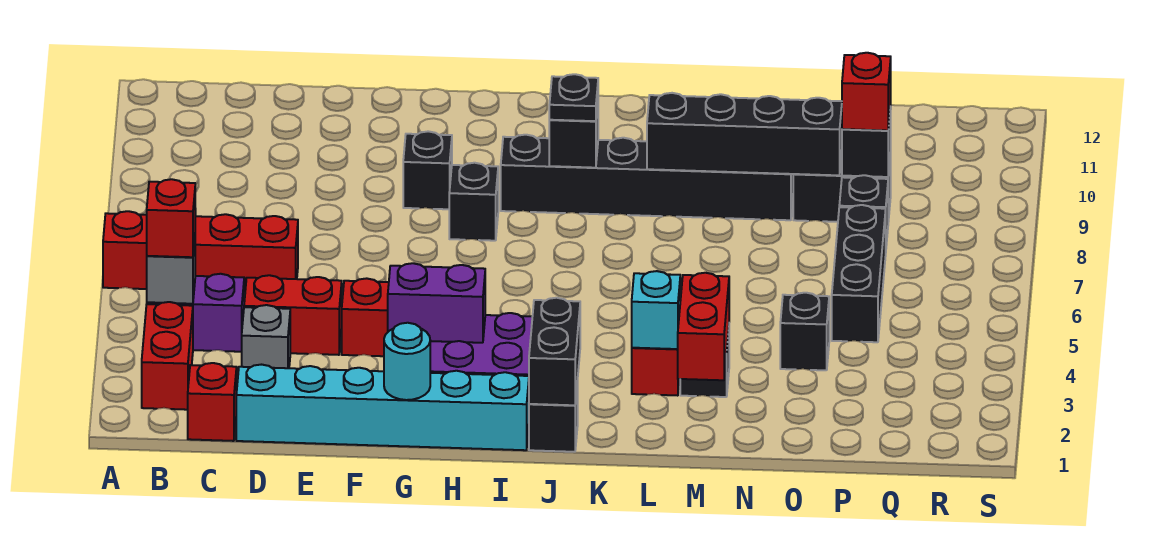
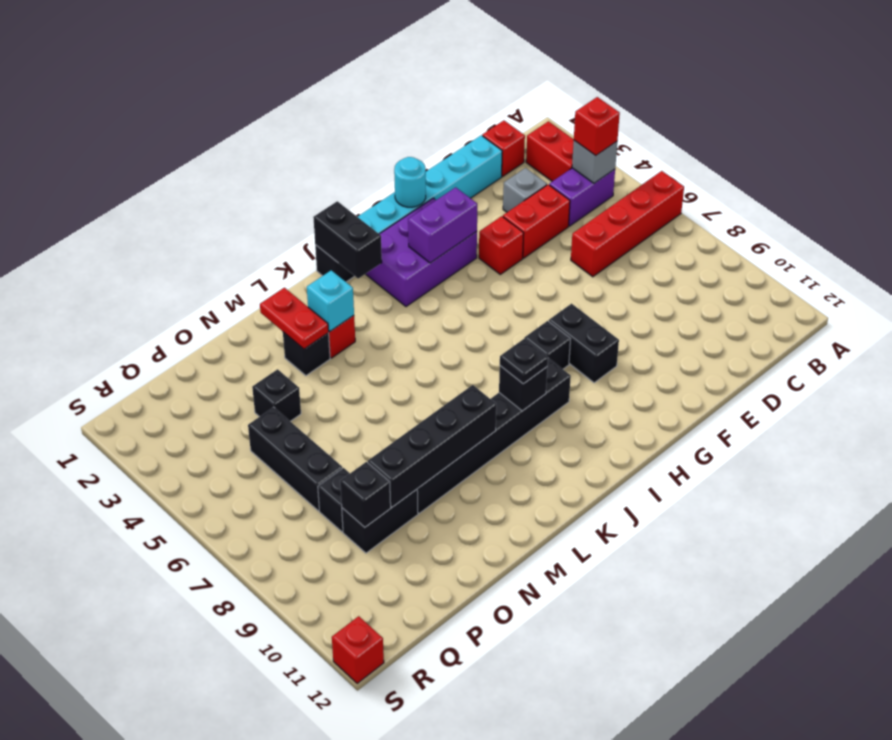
black brick G9 level 1 -> black brick G8:G9 level 1
red brick M2:M3 level 2 -> red plate M2:M3 level 2
red brick P9 level 3 -> red brick S12 level 1

